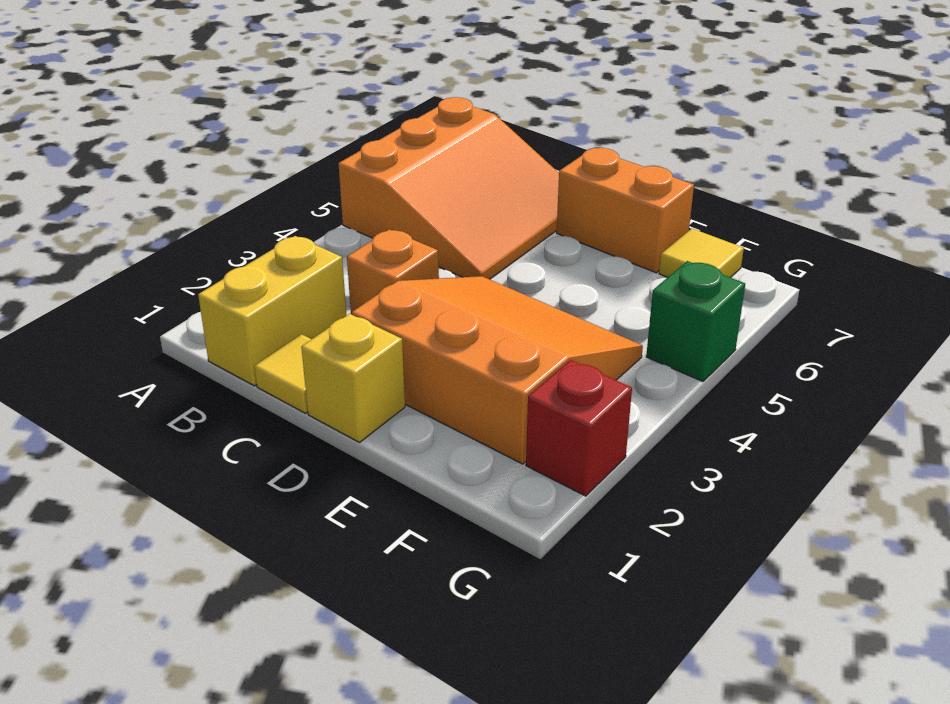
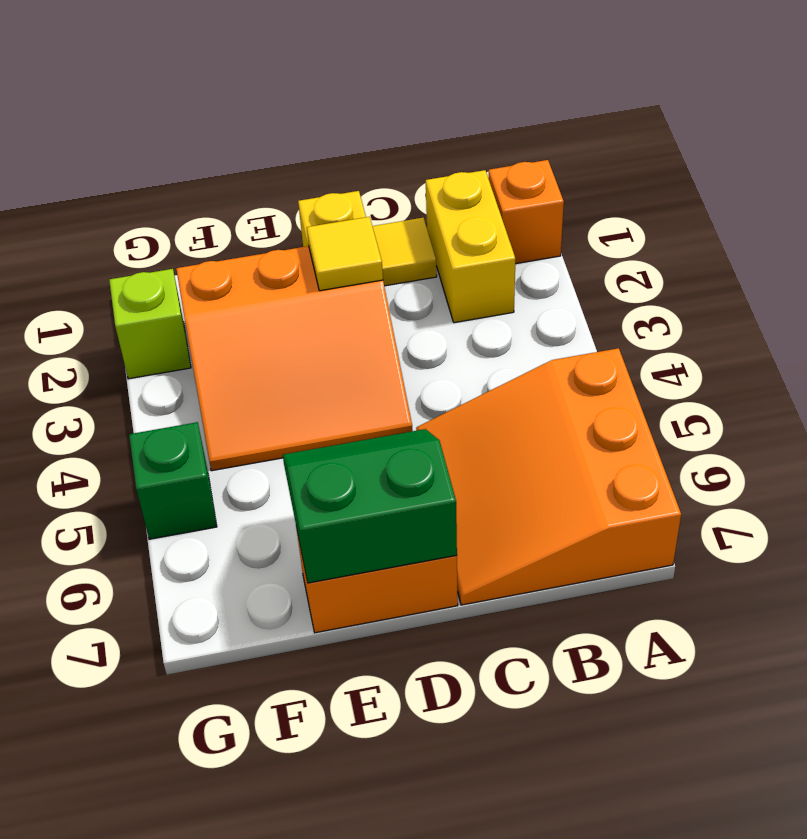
orange brick C3 level 1 -> orange brick A1 level 1
none -> green slope D6:E7 level 2 top 7
yellow tile F7 level 1 -> yellow tile D2 level 2
red brick G2 level 1 -> lime brick G2 level 1

